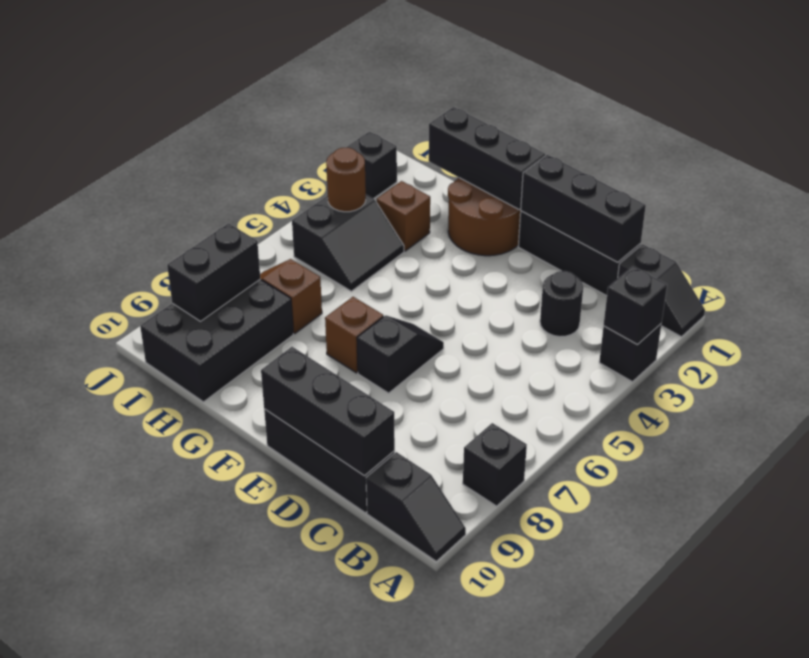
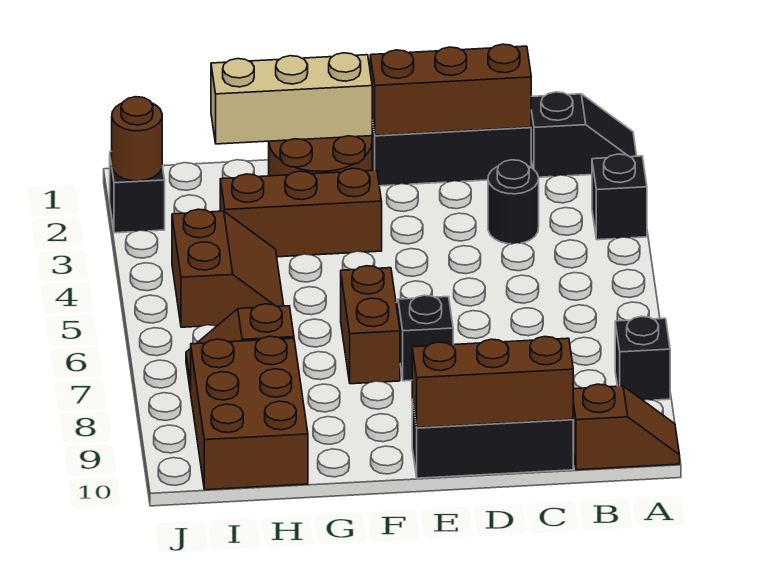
black brick A3 level 2 -> none
black slope A10:B10 level 1 top B -> brown slope A10:B10 level 1 top B
black brick C1:E1 level 2 -> brown brick C1:E1 level 2
black brick C10:E10 level 2 -> brown brick C10:E10 level 2
black brick F1:H1 level 2 -> tan brick F1:H1 level 2
brown brick F7 level 1 -> brown brick F6:F7 level 1
brown brick H3 level 1 -> brown brick F3:H3 level 1
black slope H4:I5 level 1 top I -> brown slope H4:I5 level 1 top I
black brick H8:I10 level 1 -> brown brick H8:I10 level 1
brown round brick I4 level 2 -> brown round brick J2 level 2
black brick I8:I9 level 2 -> none

